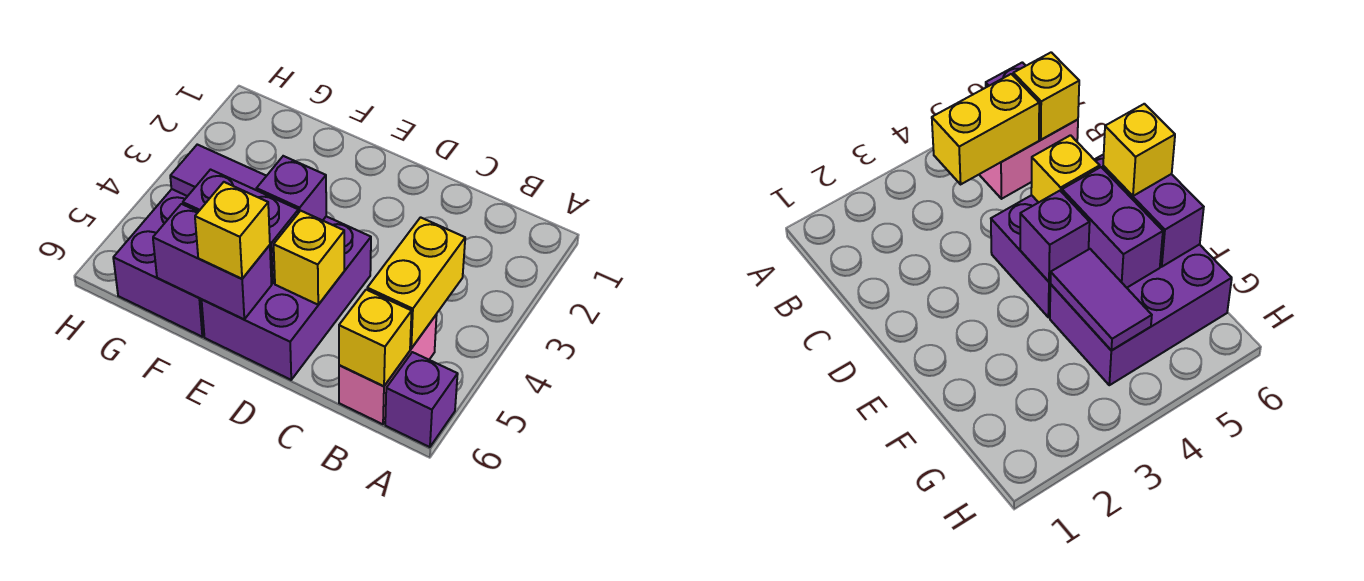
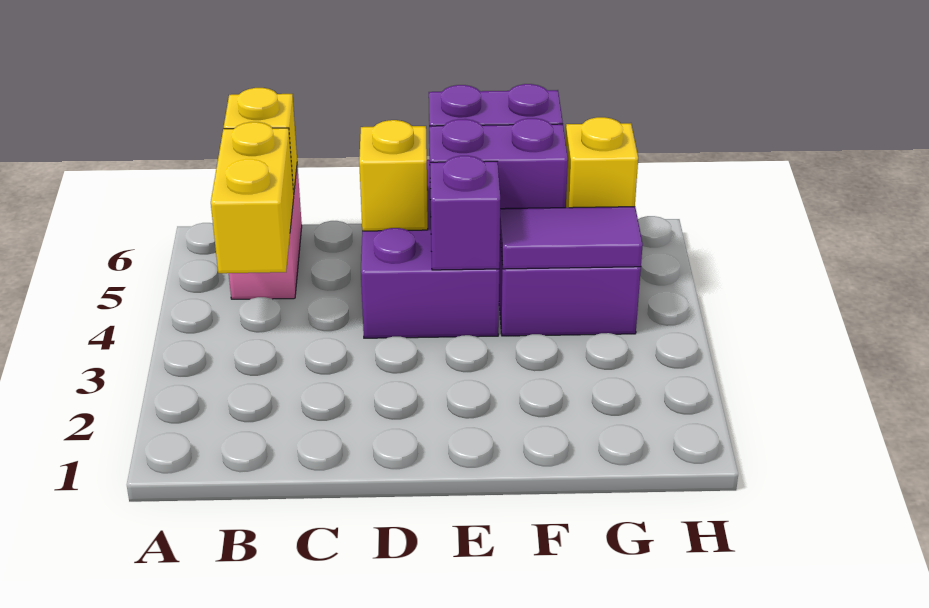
purple brick A6 level 1 -> none
yellow brick E6 level 3 -> yellow brick G5 level 2

